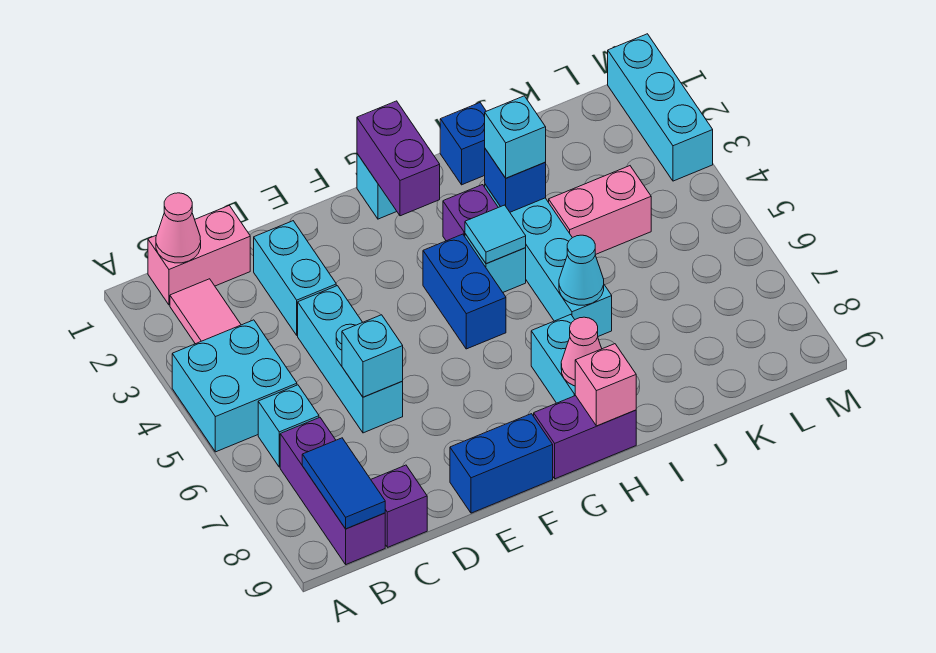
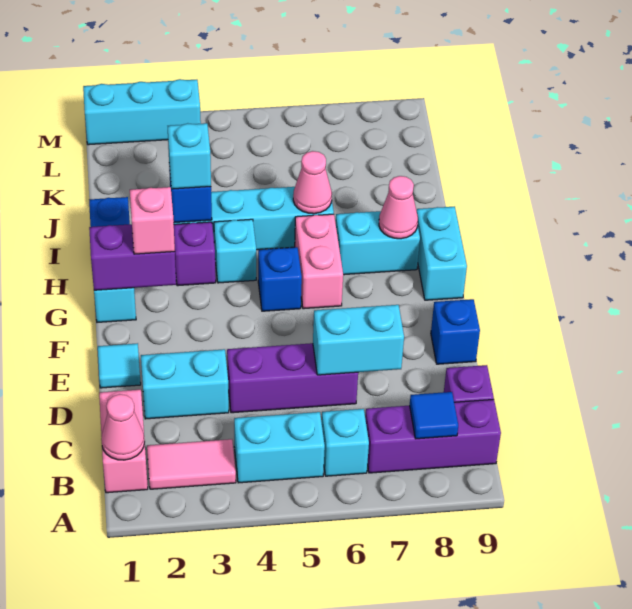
cyan brick A4:B5 level 1 -> cyan brick B4:B5 level 1
blue tile B8:B9 level 2 -> blue tile B8 level 2
cyan brick D4:D6 level 1 -> purple brick D4:D6 level 1
cyan brick D6 level 2 -> cyan brick D6:D7 level 2
blue brick E9:F9 level 1 -> blue brick E9 level 1
blue brick G4:G5 level 1 -> blue brick G5 level 1
purple brick G9:H9 level 1 -> cyan brick G9:H9 level 1
cyan tile H4 level 2 -> cyan tile E1 level 1
pink brick H9 level 2 -> pink brick G2 level 3
cyan cone I6 level 2 -> pink cone I6 level 2
pink brick J4:K4 level 1 -> pink brick G6:H6 level 1

